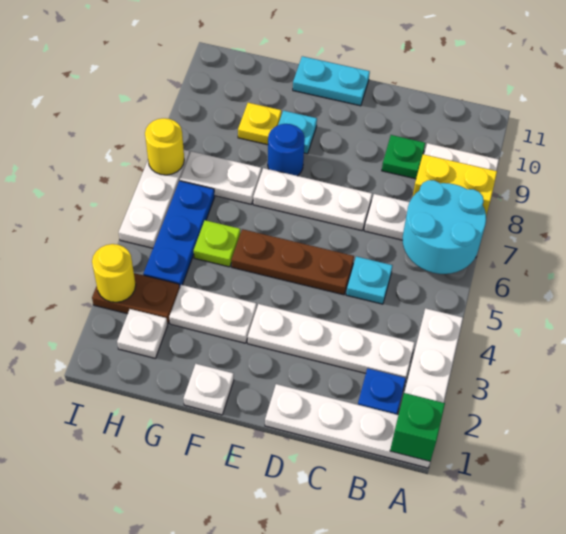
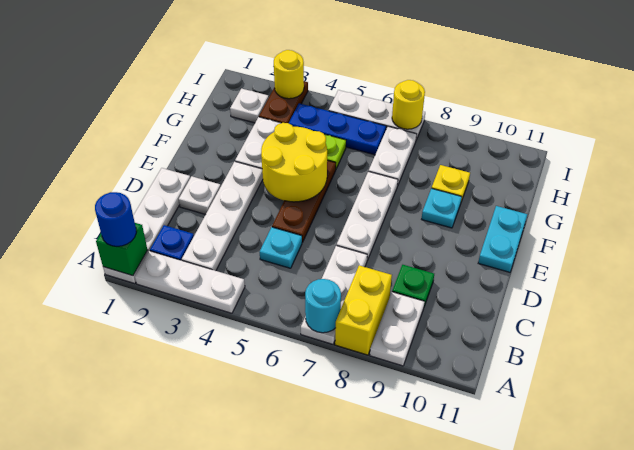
cyan round brick A6:B7 level 2 -> cyan round brick A7 level 2
none -> yellow round brick E4:F5 level 2
white plate F1 level 1 -> white plate D2 level 1
blue round brick F8 level 1 -> blue round brick A1 level 3

